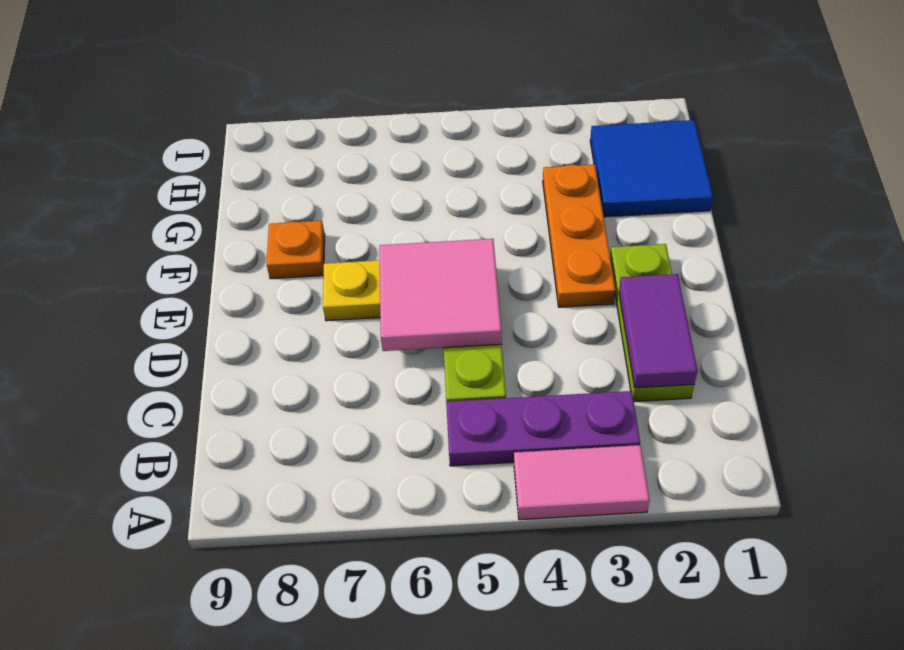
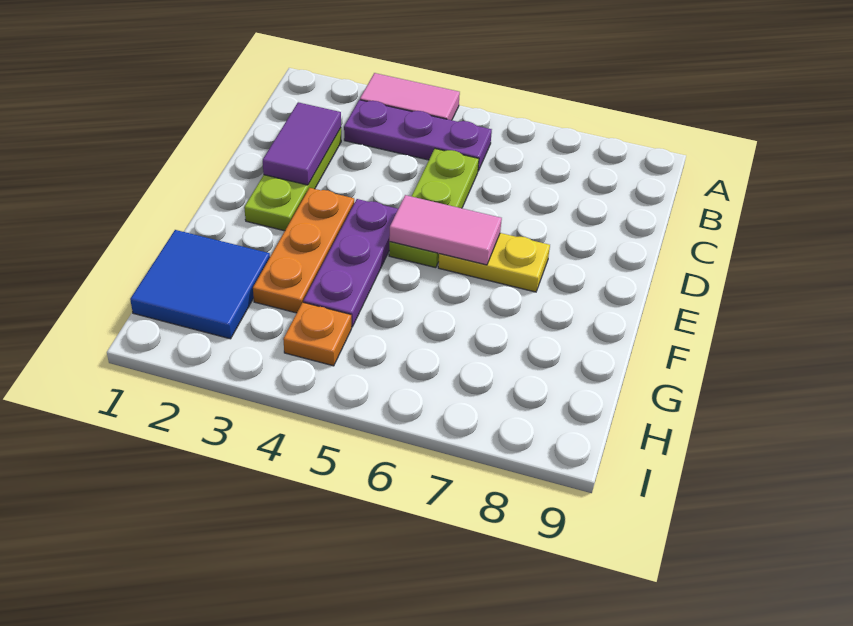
pink tile D5:E6 level 2 -> pink tile E5:E6 level 2
none -> purple plate E4:G4 level 1
orange plate F8 level 1 -> orange plate H4 level 1

